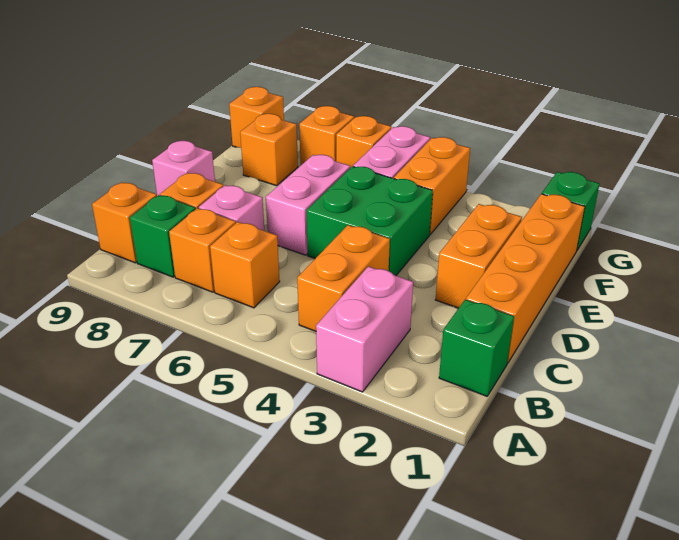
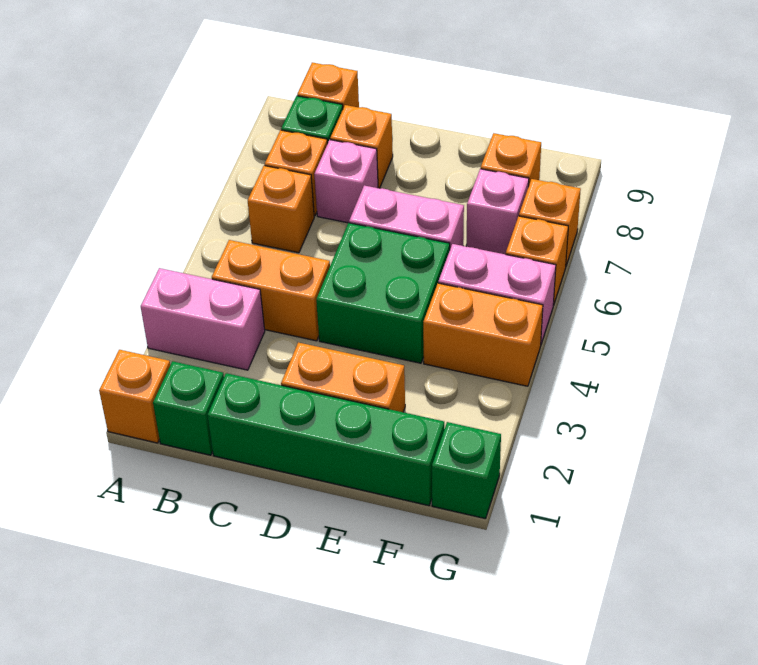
orange brick C1:F1 level 1 -> green brick C1:F1 level 1
pink brick D9 level 1 -> pink brick F7 level 1
orange brick G9 level 1 -> orange brick A1 level 1

